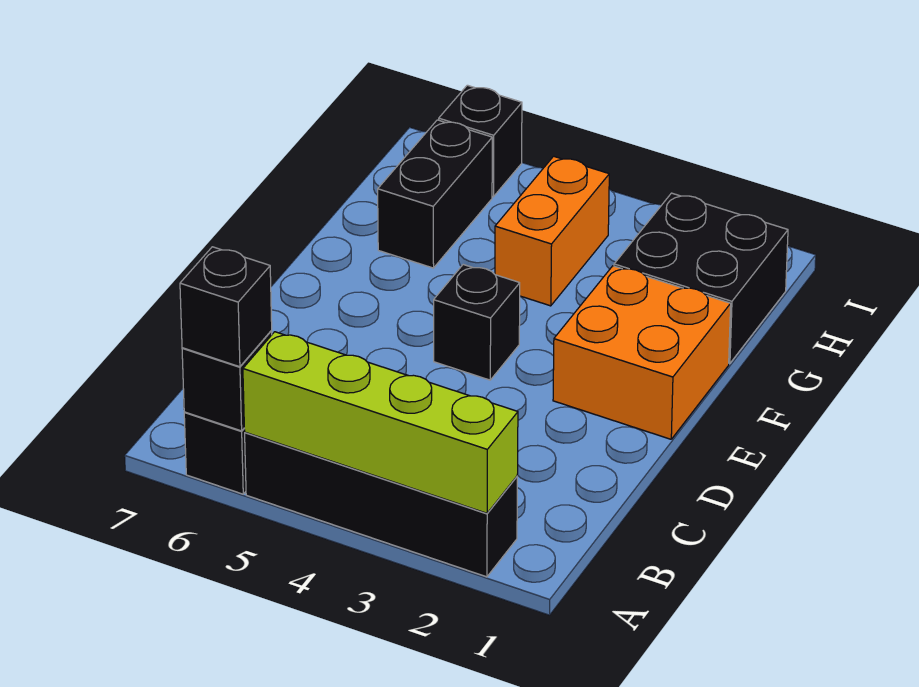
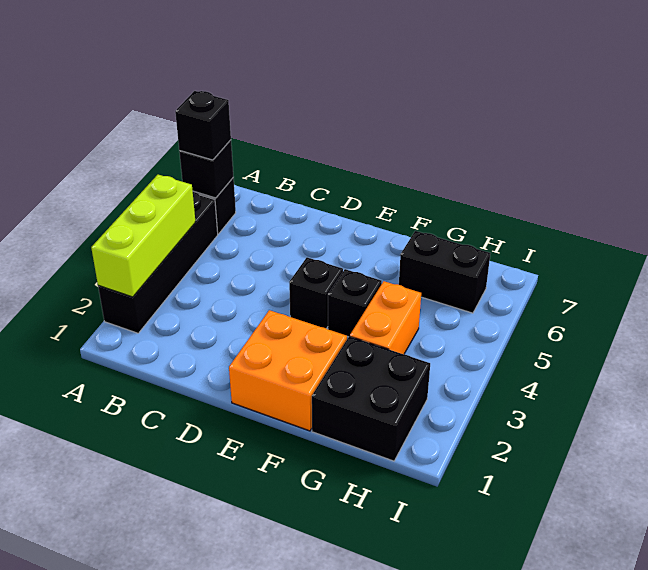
lime brick A2:A5 level 2 -> lime brick A2:A4 level 2
orange brick G4:H4 level 1 -> orange brick G3:G4 level 1
black brick I6 level 1 -> black brick F4 level 1

